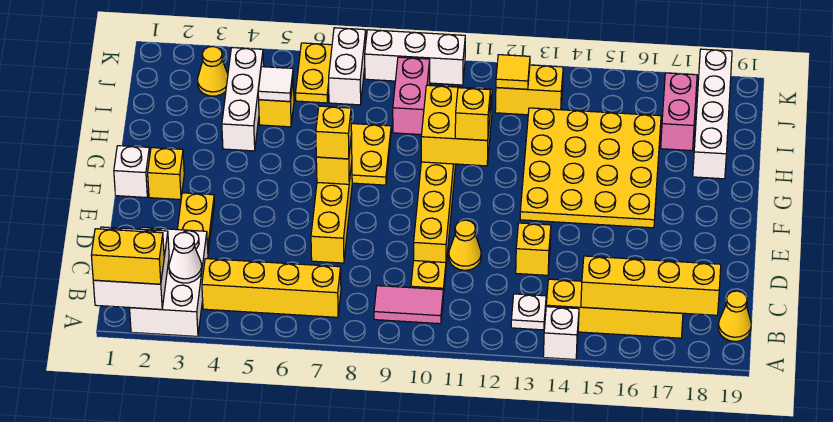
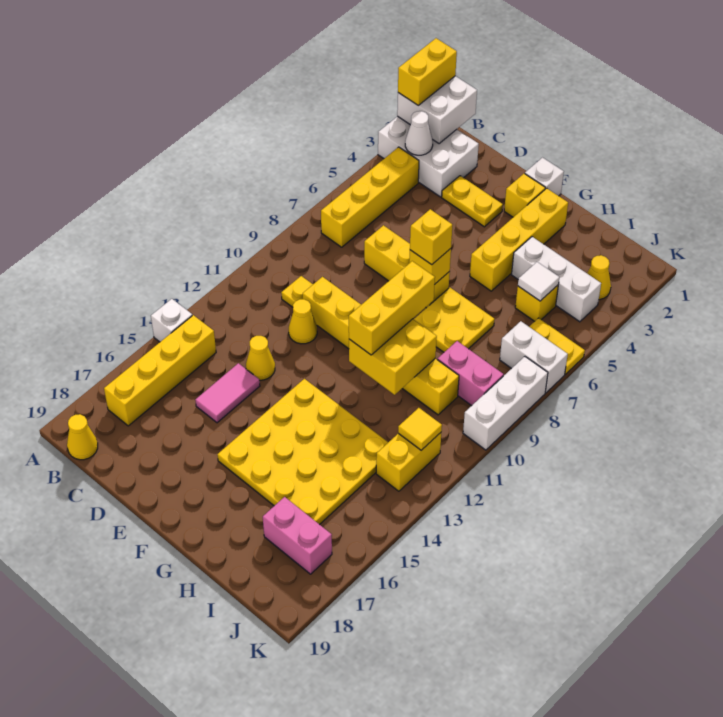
pink tile B9:B10 level 1 -> pink tile D14:D15 level 1
white plate B13 level 1 -> none
yellow brick B15:B18 level 2 -> yellow brick G2:G5 level 1
yellow brick D13 level 1 -> yellow cone D13 level 1
yellow brick G11 level 3 -> yellow brick G9:G11 level 3
white brick H18:K18 level 1 -> none

